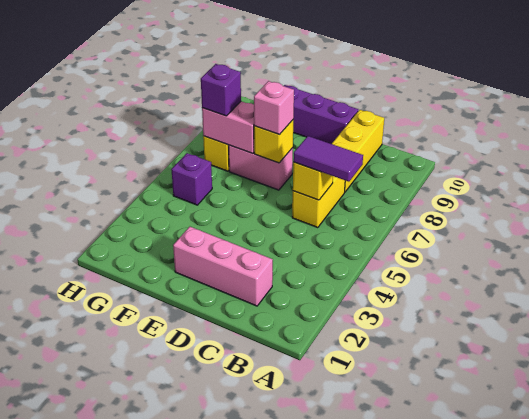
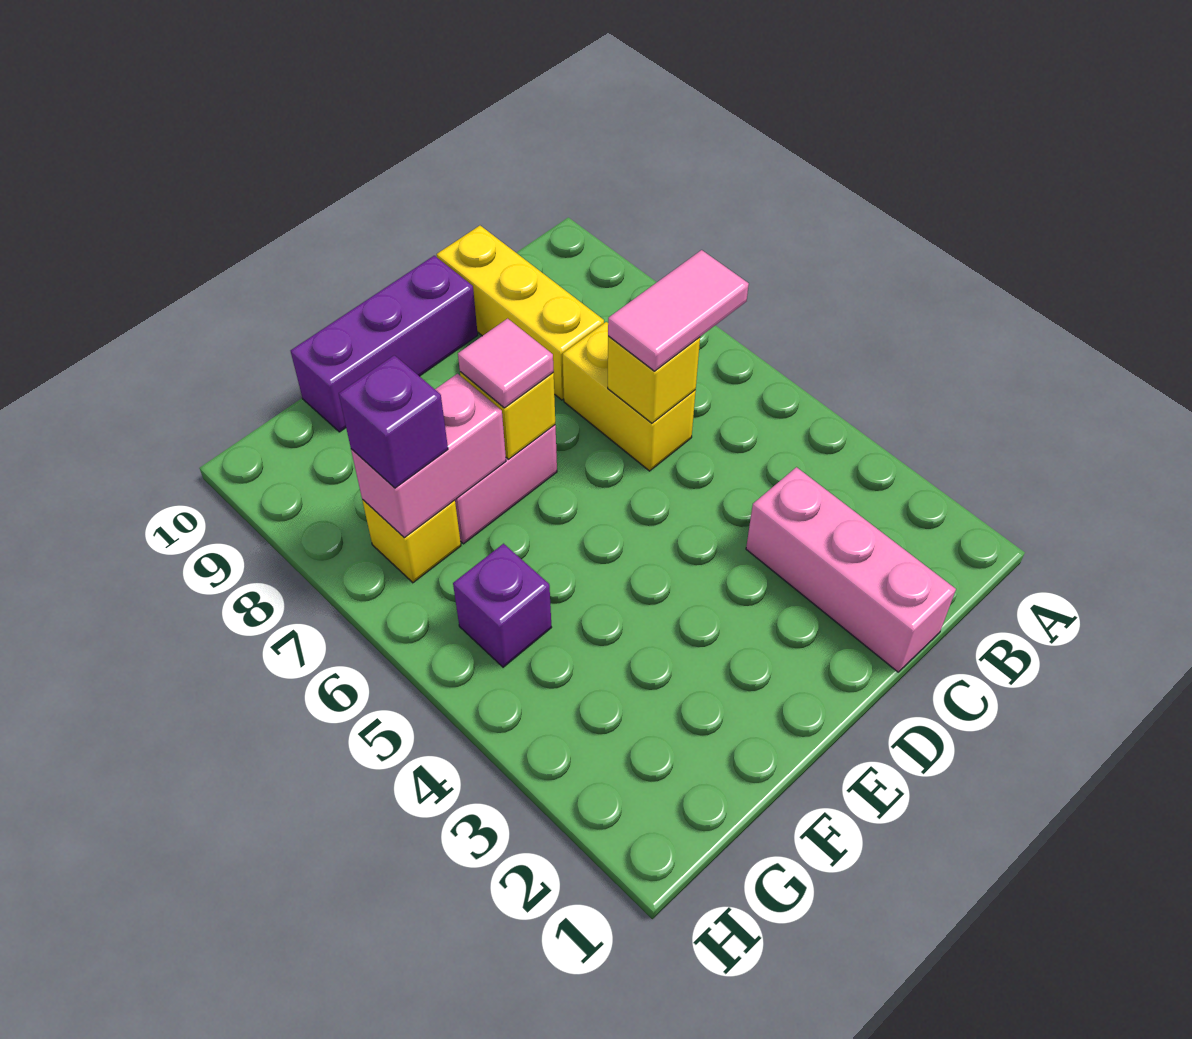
purple tile B6:C6 level 3 -> pink tile B6:C6 level 3
pink brick C2:E2 level 1 -> pink brick C1:C3 level 1
pink brick E7 level 3 -> pink tile E7 level 3

